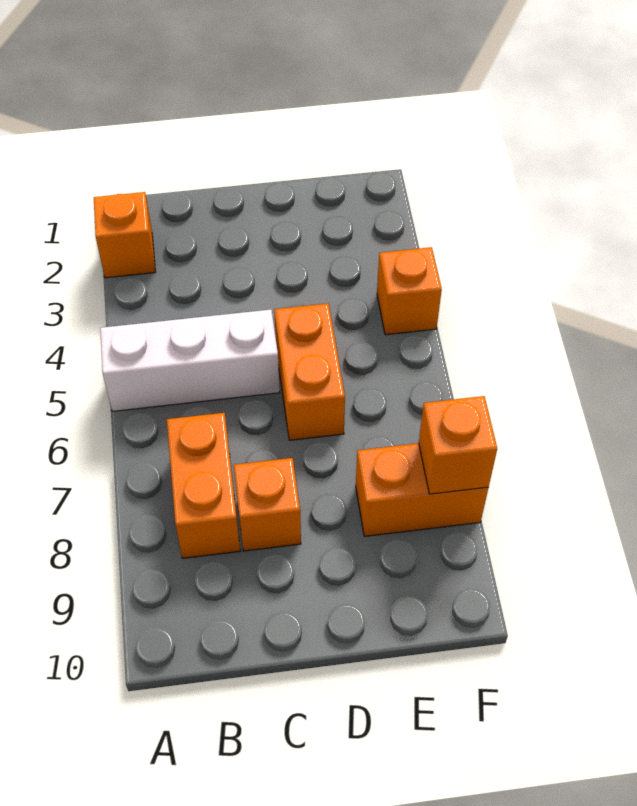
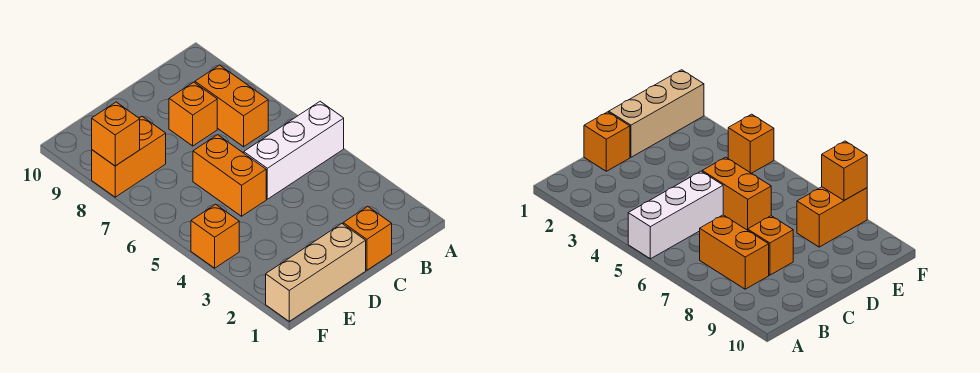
orange brick A2 level 1 -> orange brick C1 level 1
none -> tan brick D1:F1 level 1

